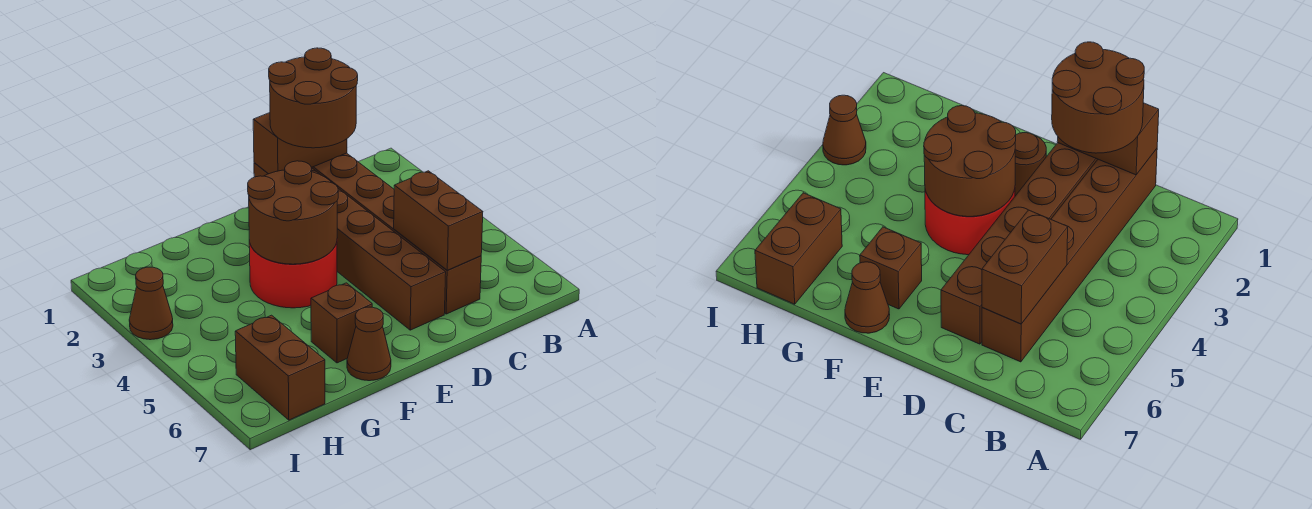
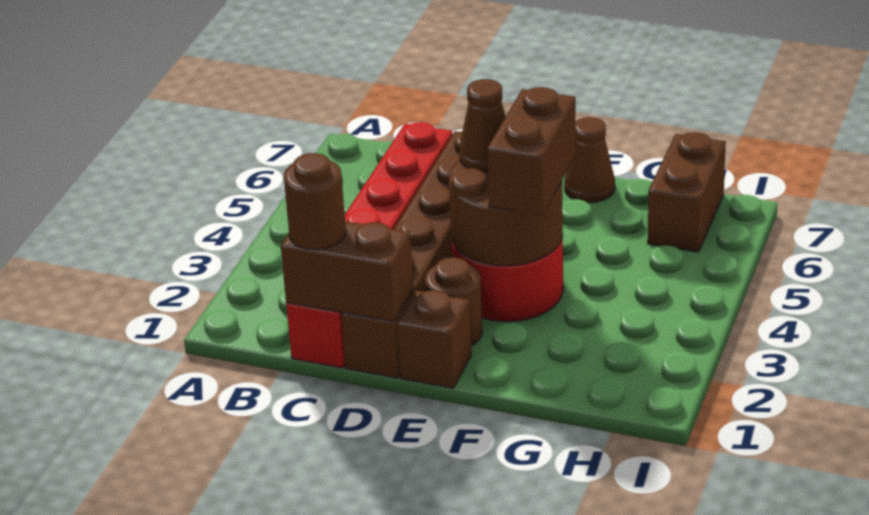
brown brick C1:C6 level 1 -> red brick C1:C6 level 1
brown round brick C1:D2 level 3 -> brown round brick C1 level 3
brown brick C5:C6 level 2 -> brown brick F3:F4 level 3
brown brick F6 level 1 -> brown brick E1 level 1
brown cone I3 level 1 -> brown cone E4 level 3

